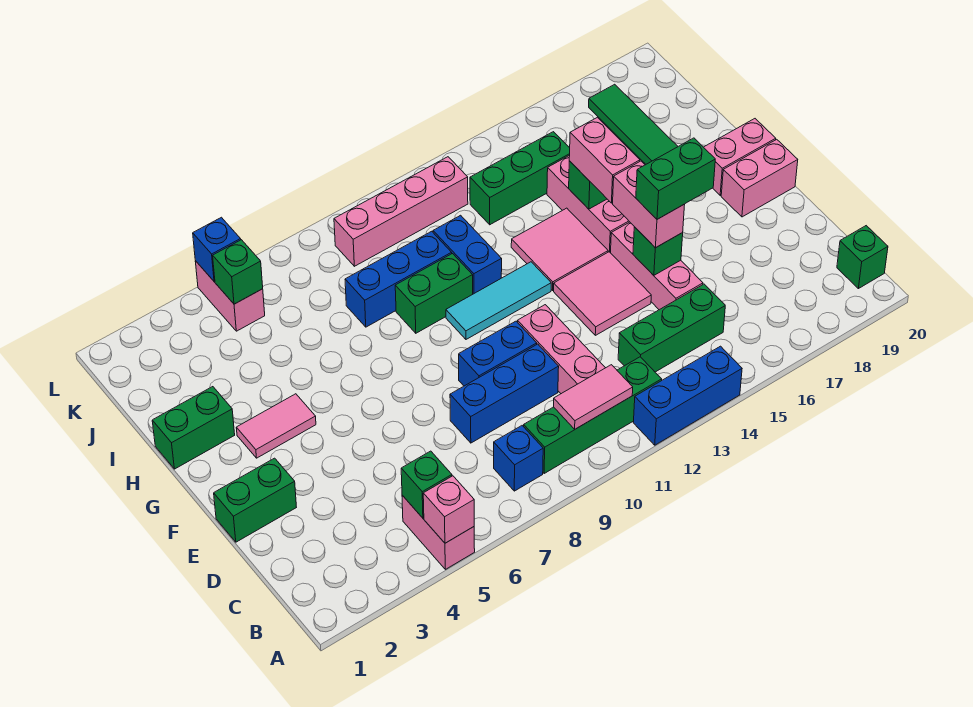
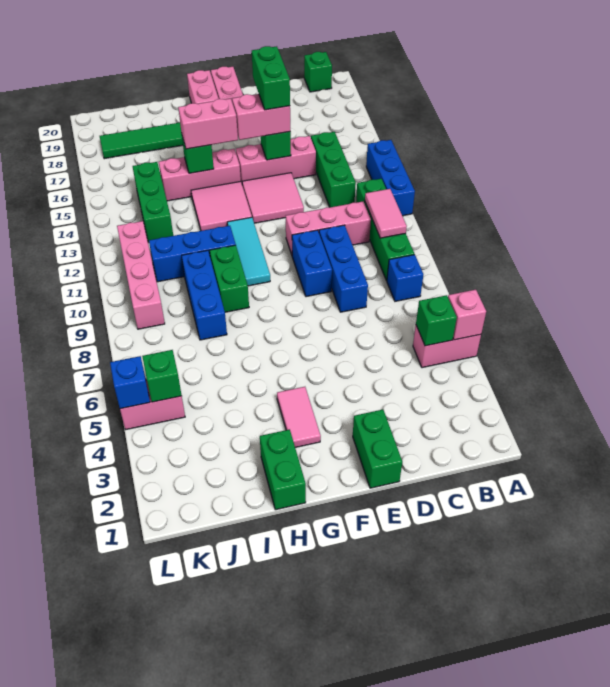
blue brick H11:I11 level 1 -> blue brick H11:J11 level 1

